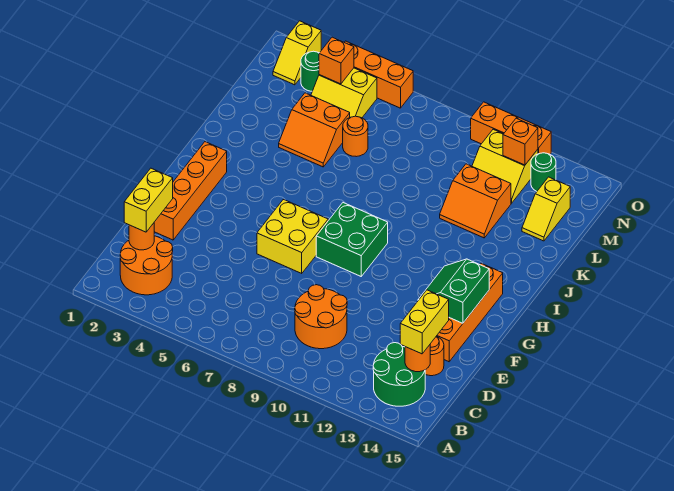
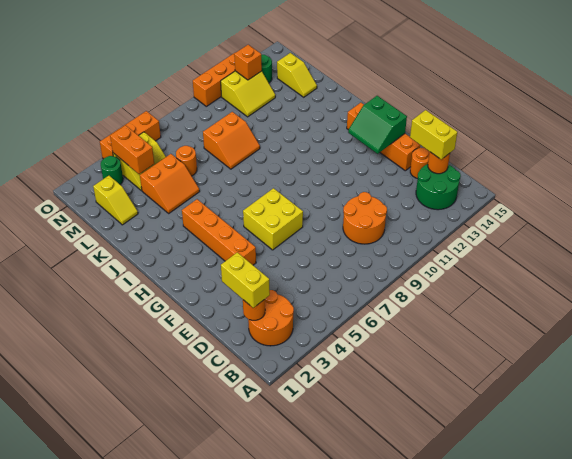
orange brick E2:H2 level 1 -> orange brick F4:I4 level 1
green brick G8:H9 level 1 -> none
orange slope K11:L12 level 1 top L -> orange slope K8:L9 level 1 top L
yellow slope N2:O2 level 1 top O -> yellow slope L2:M2 level 1 top M
orange brick N4 level 2 -> orange brick M4:N4 level 2

